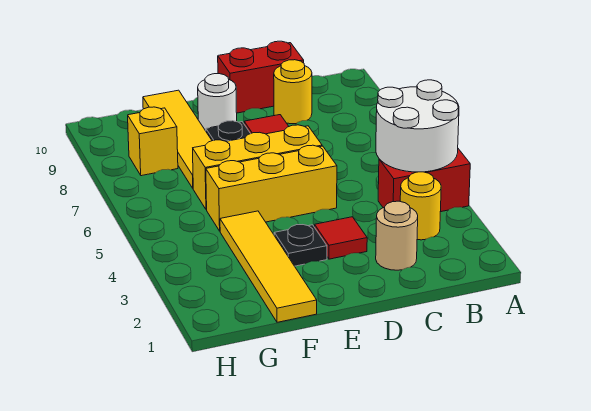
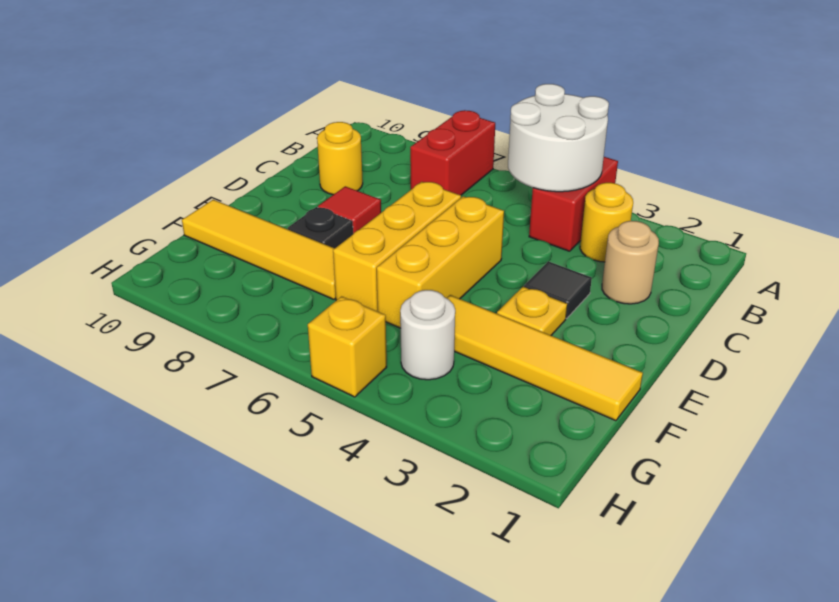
red brick C10:D10 level 1 -> red brick A7:B7 level 1
red tile D3 level 1 -> black tile D3 level 1
black plate E3 level 1 -> yellow plate E3 level 1
white round brick E9 level 1 -> white round brick G4 level 1
yellow brick G8 level 1 -> yellow brick H5 level 1

